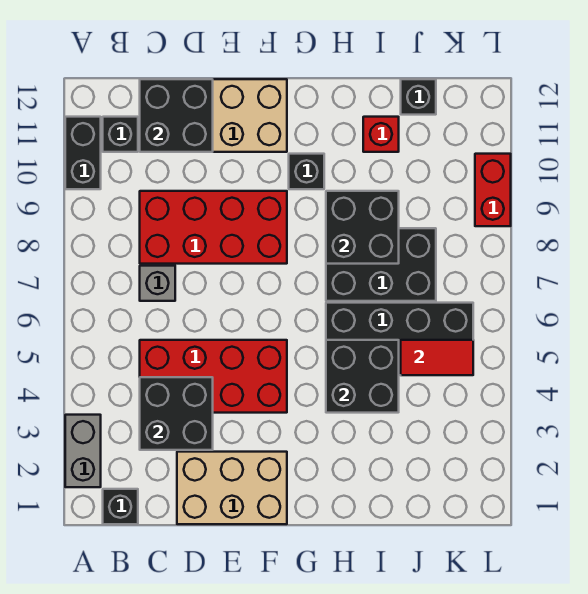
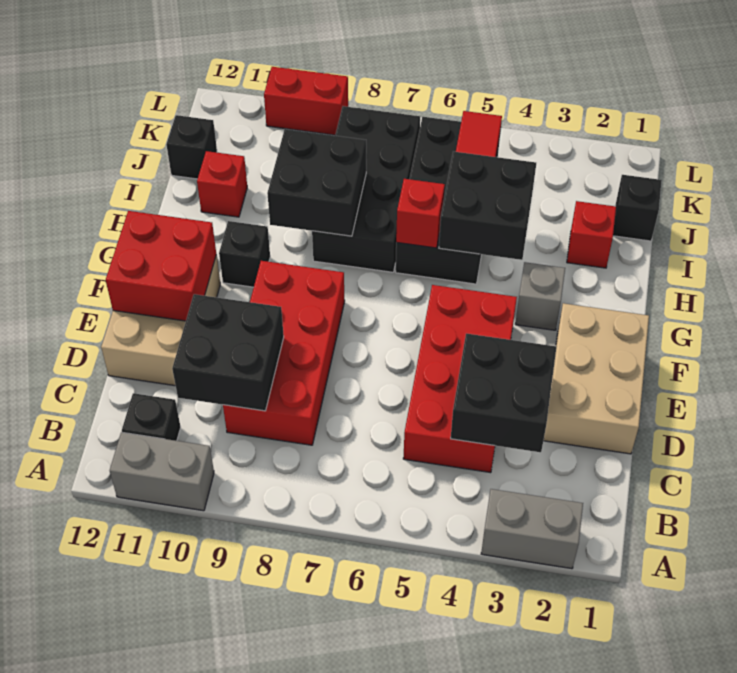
black brick A10:A11 level 1 -> grey brick A10:A11 level 1
black brick B1 level 1 -> black brick J1 level 1
grey brick C7 level 1 -> grey brick G3 level 1
black brick C11:D12 level 2 -> black brick C9:D10 level 2
none -> red brick E11:F12 level 2
none -> red brick H6 level 2
black brick H7:J8 level 1 -> black brick H7:K8 level 1
none -> red brick I2 level 1

